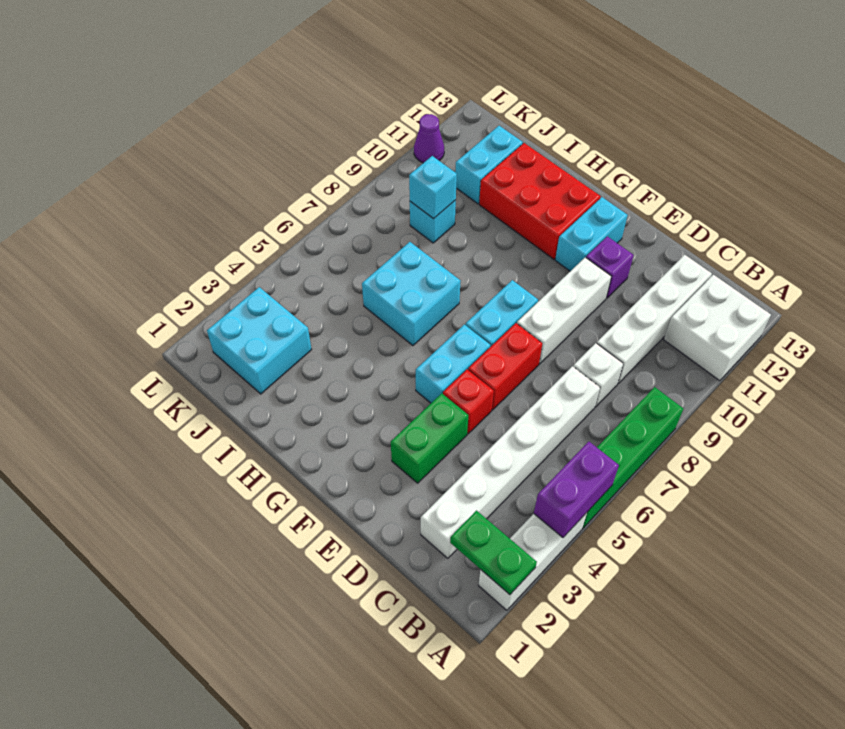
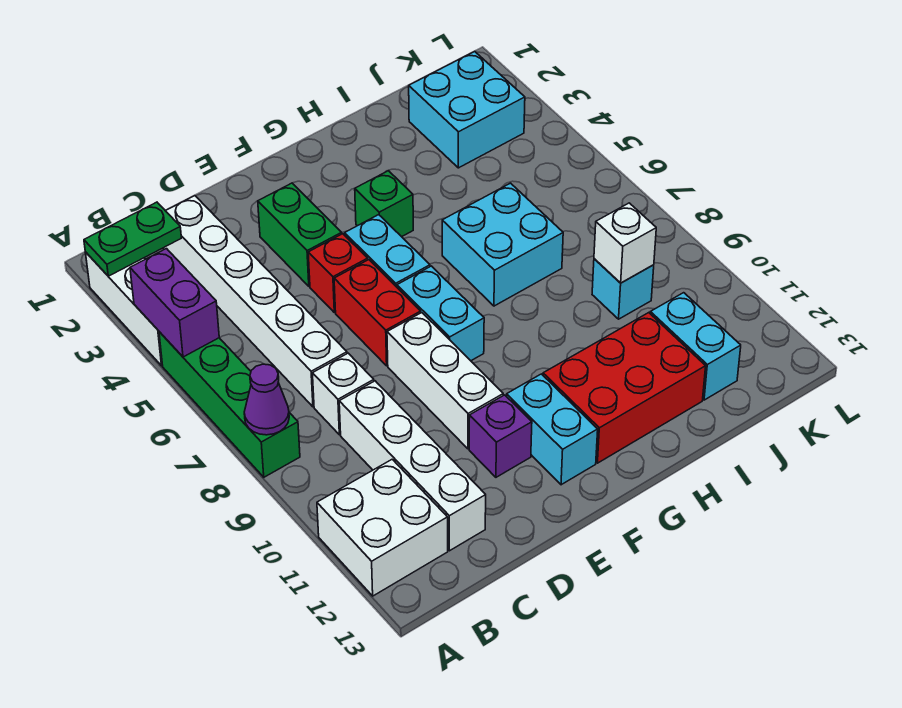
none -> green brick G4 level 1
cyan brick J9 level 2 -> white brick J9 level 2
purple cone L11 level 1 -> purple cone A8 level 2

